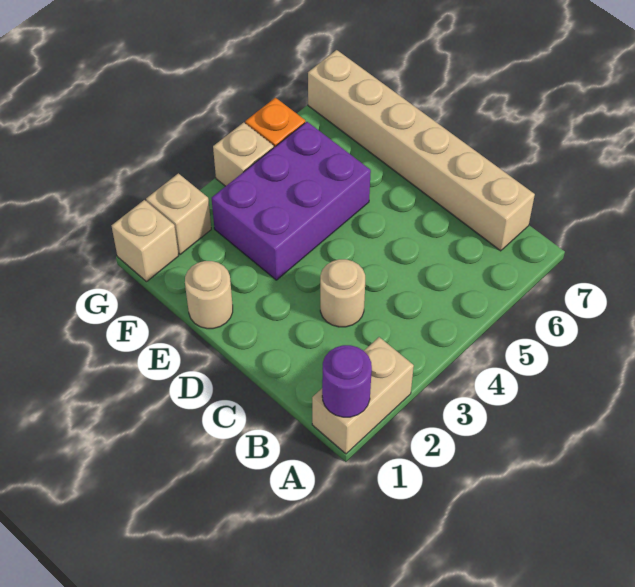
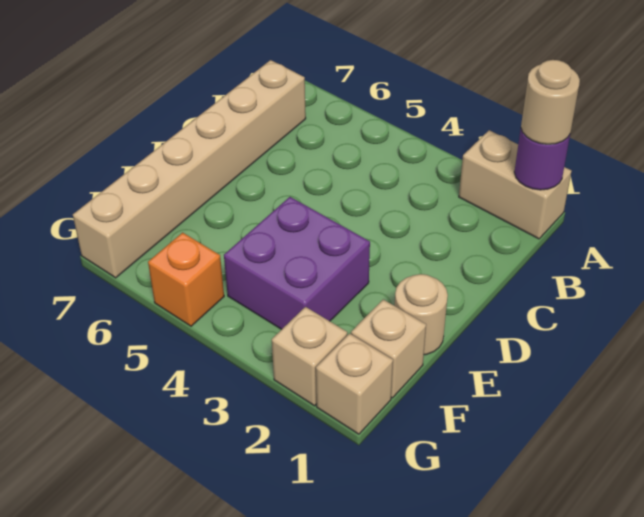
tan round brick C3 level 1 -> tan round brick A1 level 3
purple brick E3:F5 level 1 -> purple brick E3:F4 level 1
tan brick G4 level 1 -> tan brick F1 level 1

